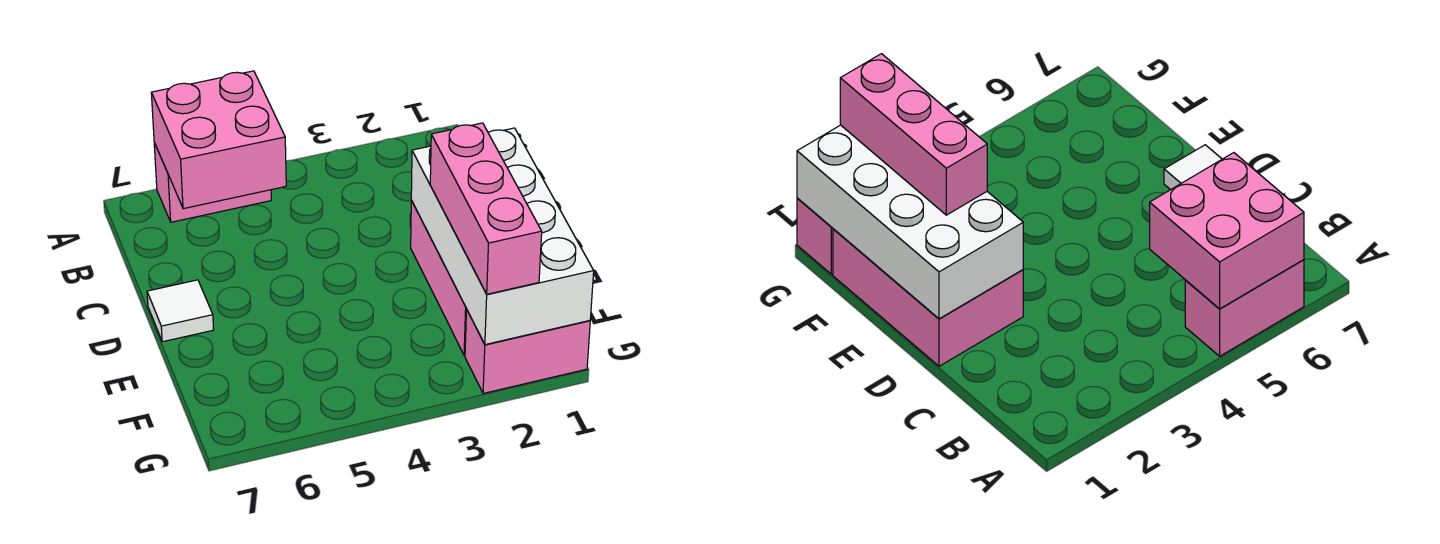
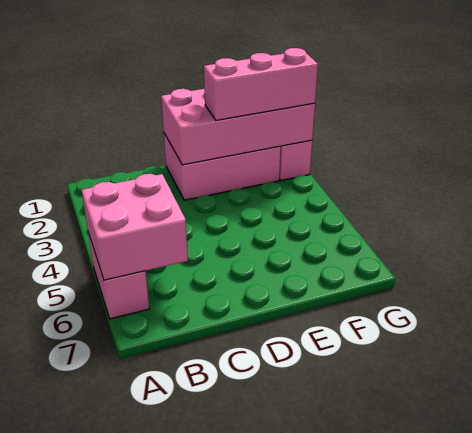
white brick D1:G2 level 2 -> pink brick D1:G2 level 2
white tile D7 level 1 -> none

